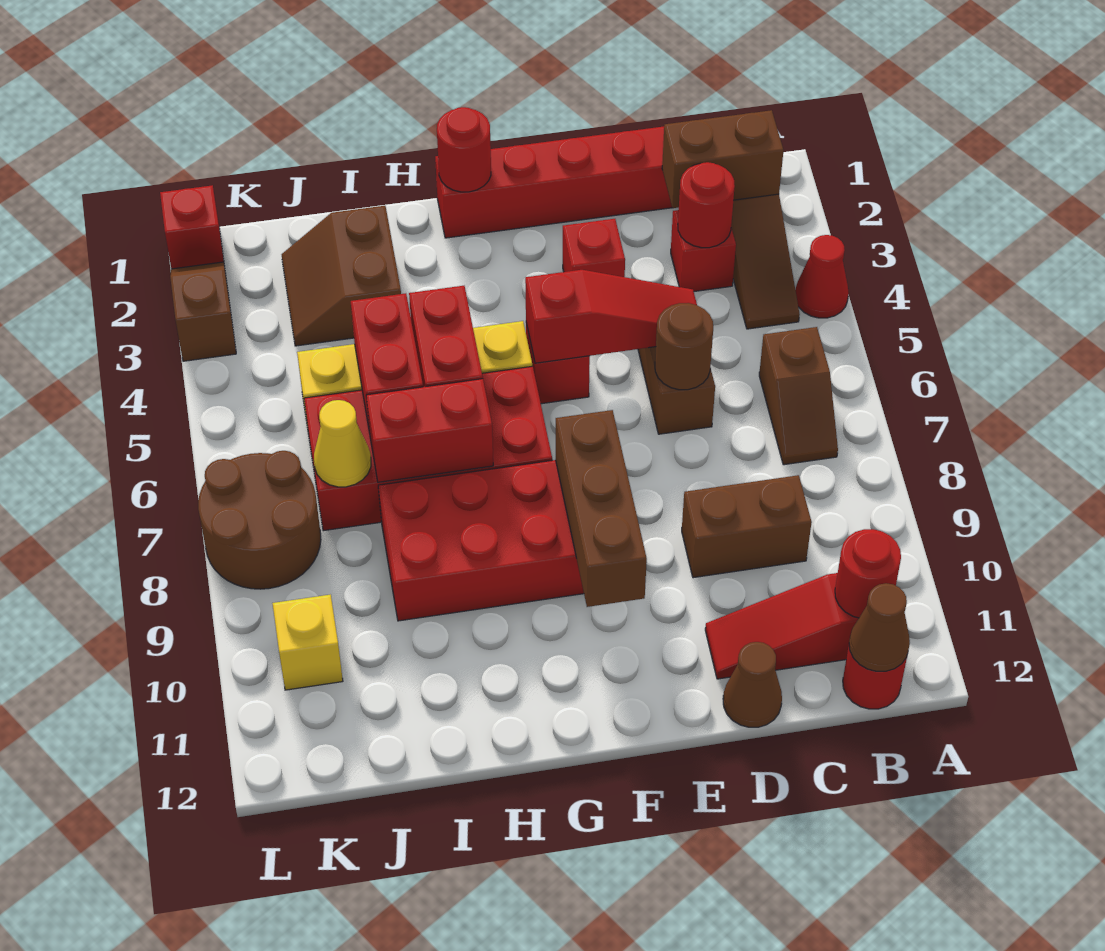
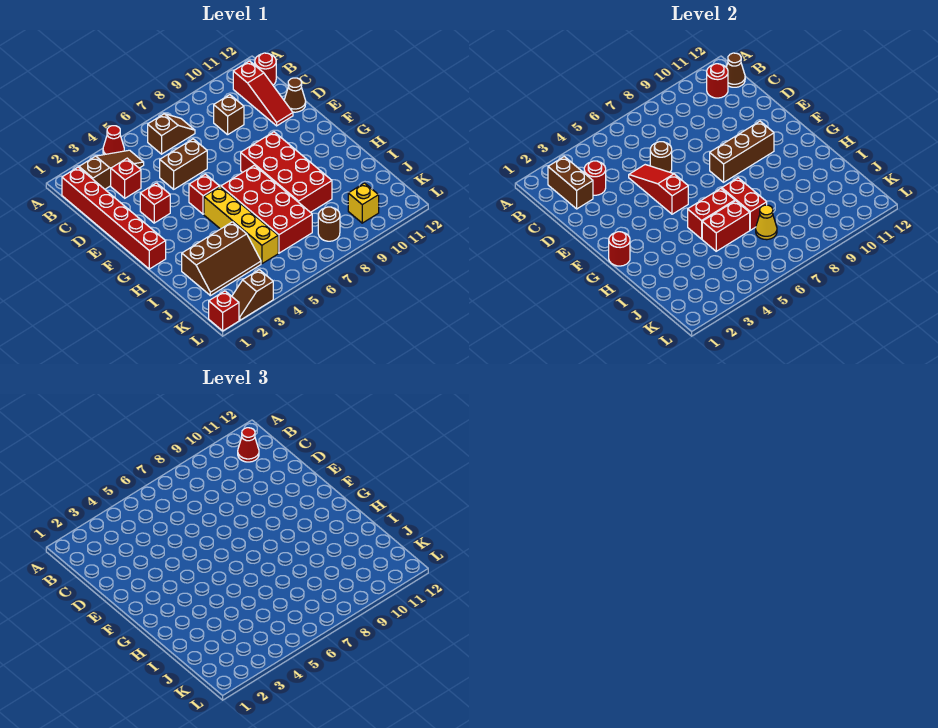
none -> red cone B11 level 3
brown brick C9:D9 level 1 -> brown brick C9 level 1
brown slope I2:J3 level 1 top I -> brown slope I2:J4 level 1 top I
brown round brick K7:L8 level 1 -> brown round brick K8 level 1

